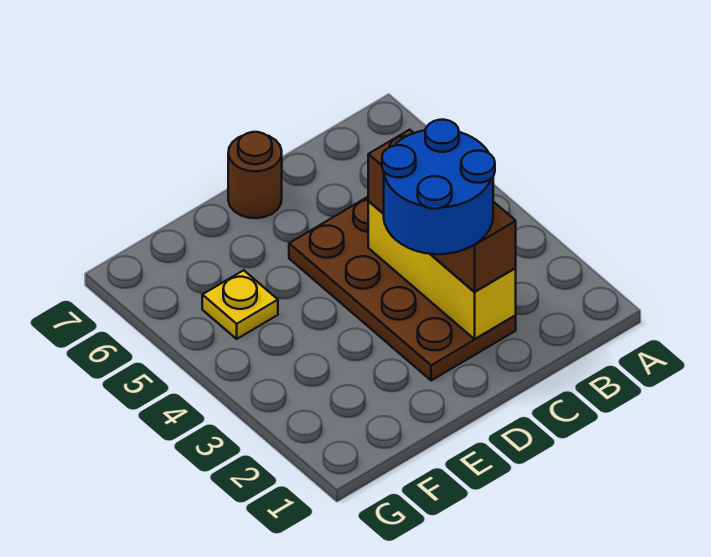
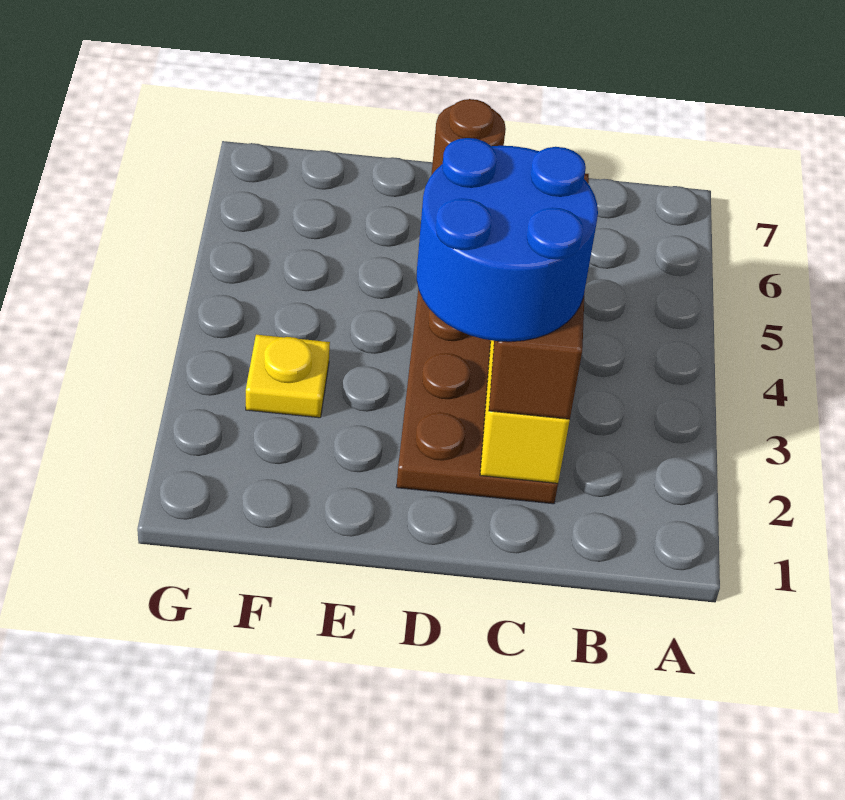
yellow plate F5 level 1 -> yellow plate F3 level 1

